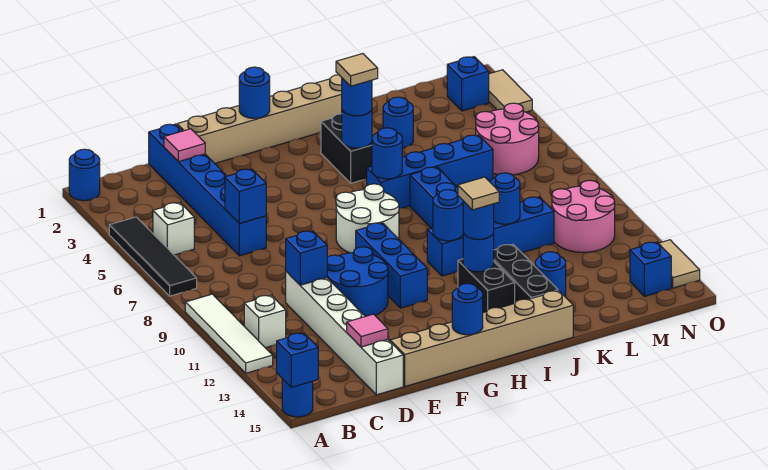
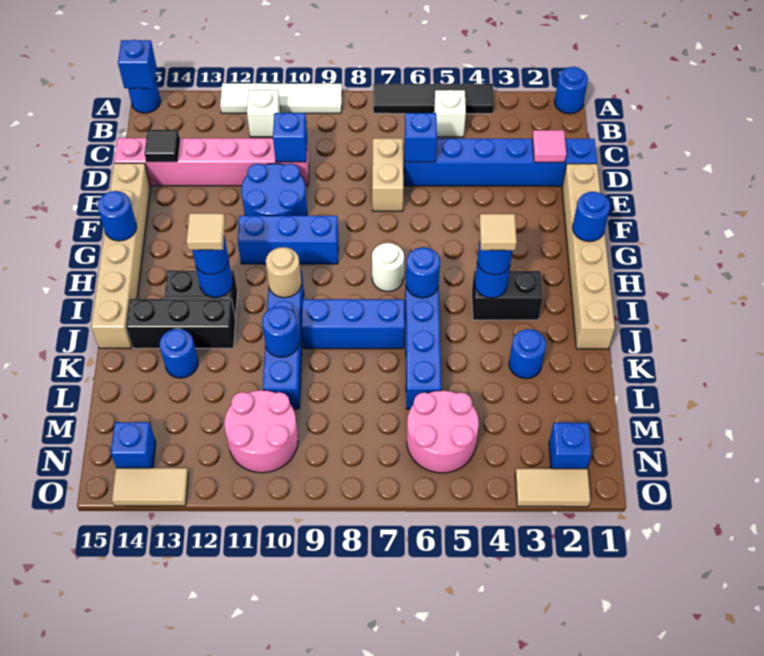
none -> tan brick D7:E7 level 1
white brick D10:D15 level 1 -> pink brick D10:D15 level 1
pink tile D14 level 2 -> black tile D14 level 2
white round brick G7:H8 level 1 -> white round brick H7 level 1
blue round brick I10 level 2 -> tan round brick I10 level 2

